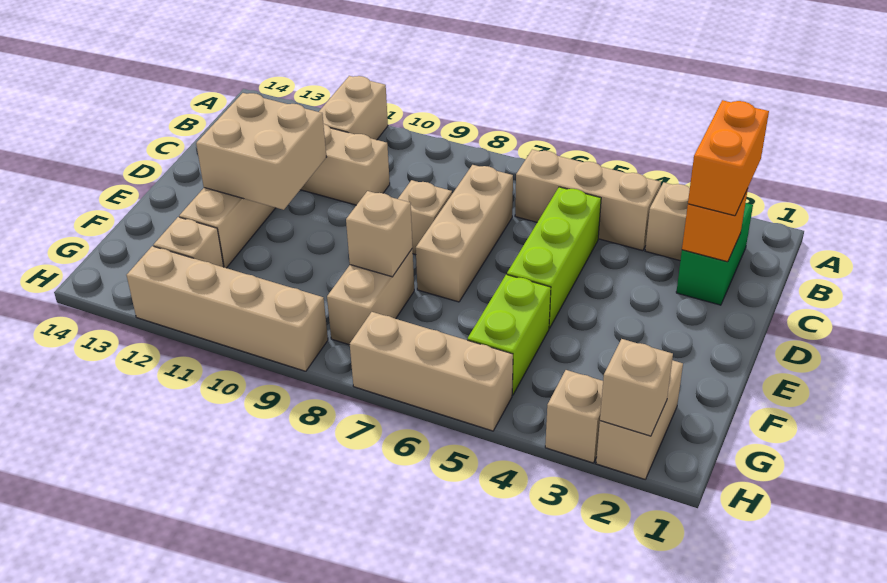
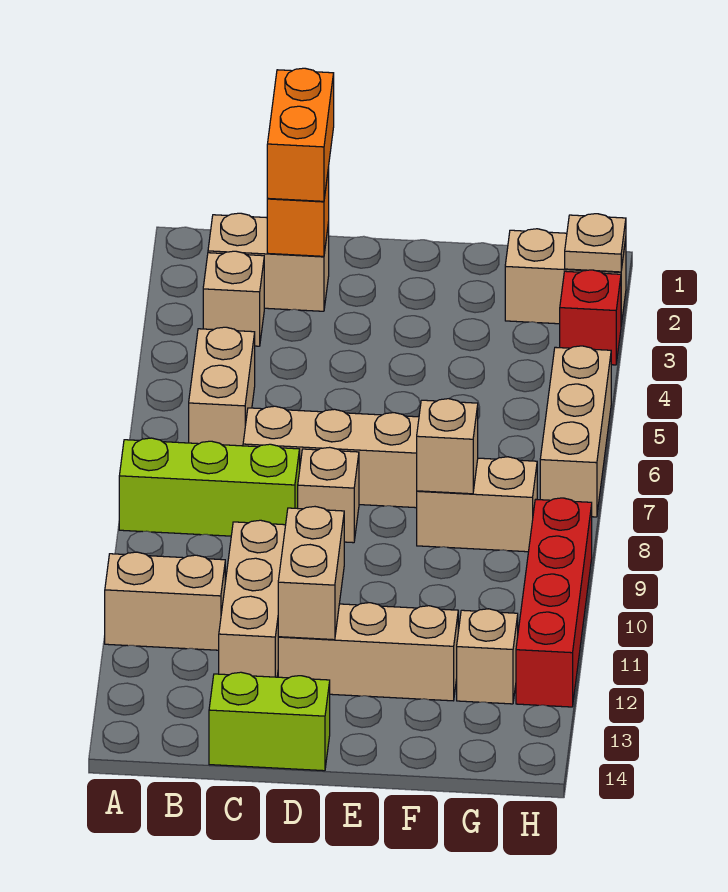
green brick B2:C2 level 1 -> tan brick B2:C2 level 1
orange brick B2:C2 level 3 -> orange brick C1:C2 level 3
tan brick B4:B6 level 1 -> tan brick B5:B6 level 1
lime brick C5:E5 level 1 -> lime brick A8:C8 level 1
tan brick D11:E12 level 2 -> tan brick D11:D12 level 2
lime brick F5:G5 level 1 -> lime brick C14:D14 level 1
tan brick H2 level 2 -> tan plate H2 level 2
tan brick H3 level 1 -> red brick H3 level 1
tan brick H9:H12 level 1 -> red brick H9:H12 level 1

